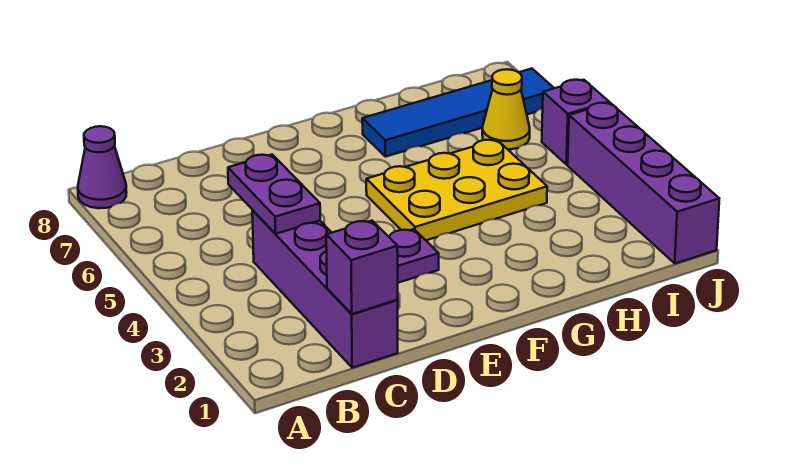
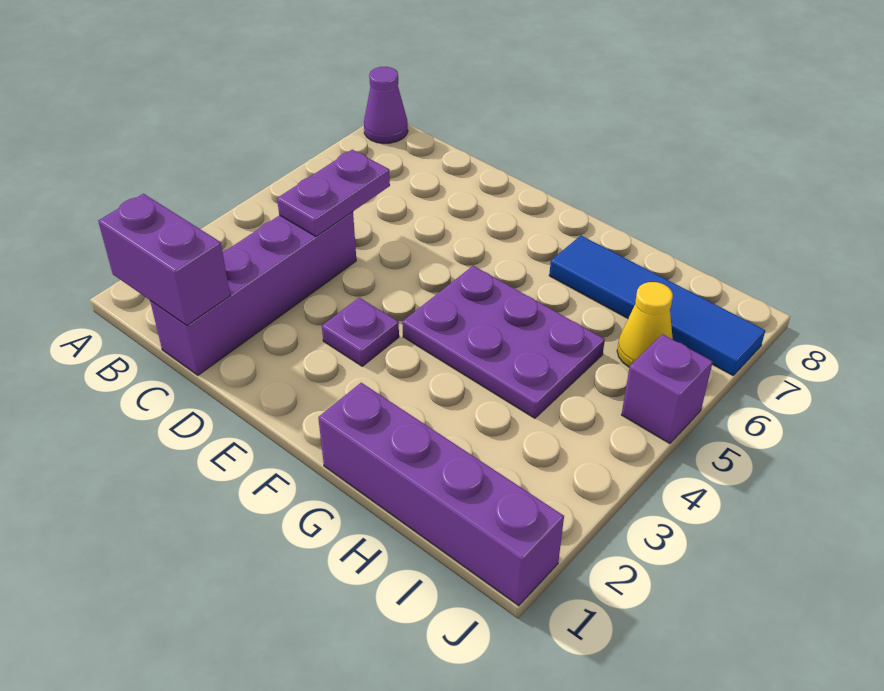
purple brick C1 level 2 -> purple brick B1:C1 level 2
yellow plate F4:H5 level 1 -> purple plate F4:H5 level 1
purple brick J1:J4 level 1 -> purple brick G1:J1 level 1

